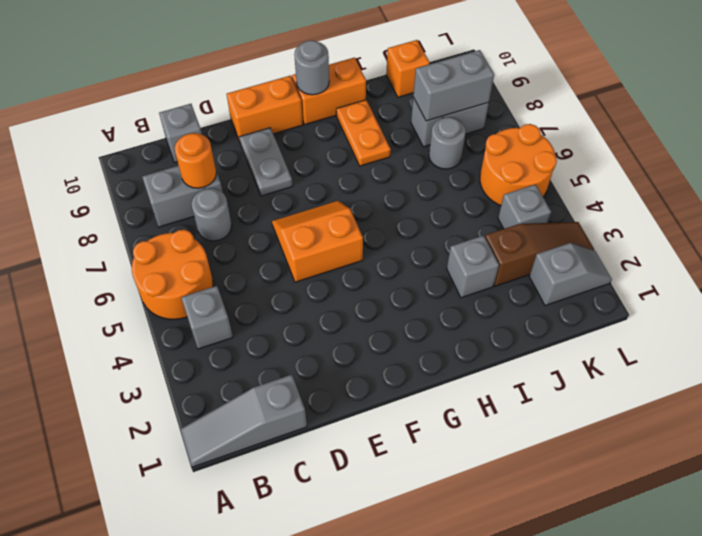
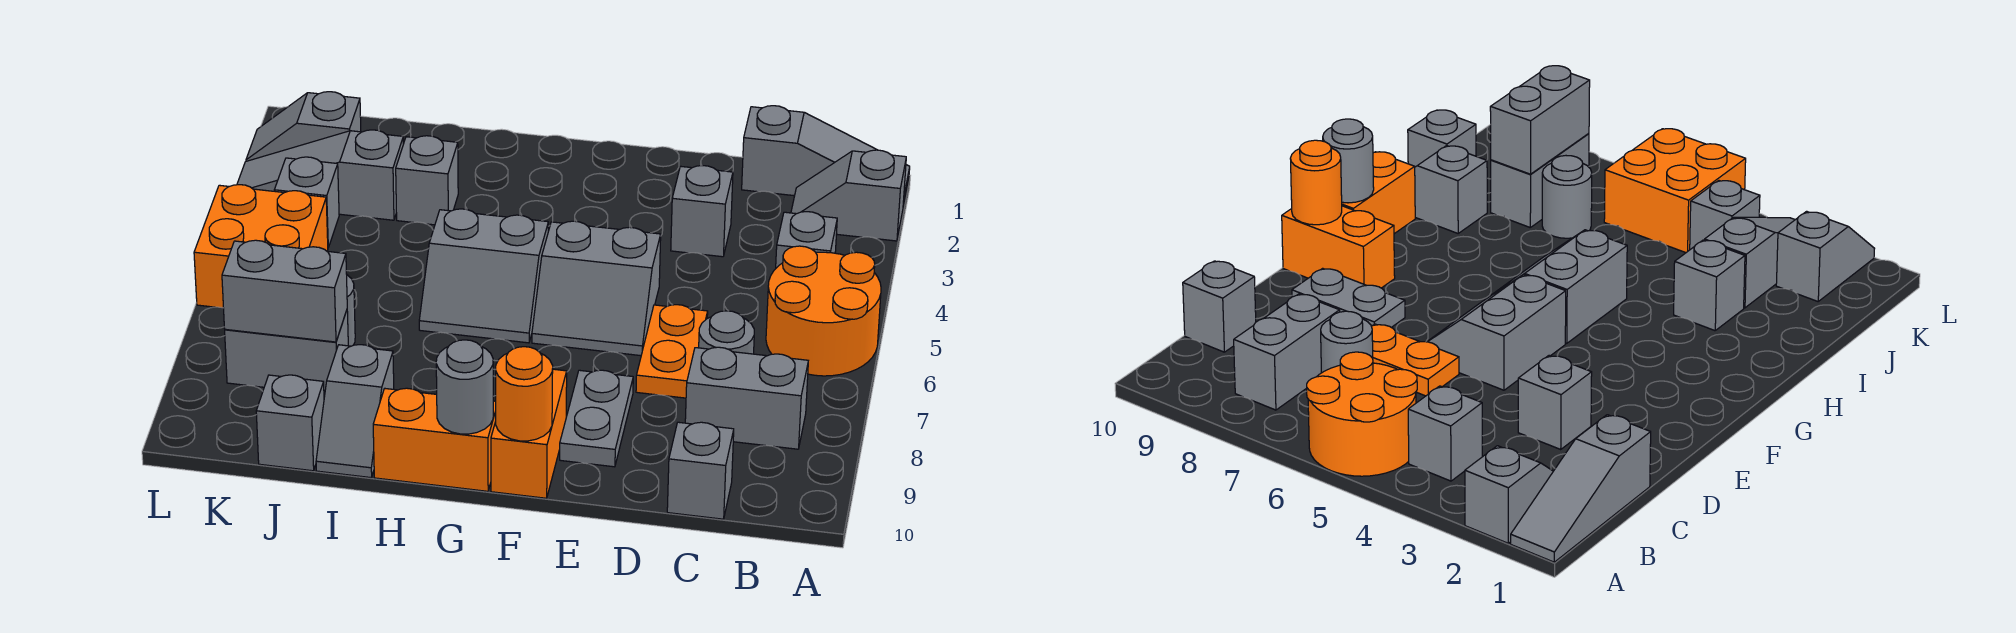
none -> grey slope A2:B2 level 1 top A
orange round brick C8 level 2 -> orange round brick F10 level 2
none -> grey brick D3 level 1
orange slope E5:F6 level 1 top 5 -> grey slope E5:F6 level 1 top 5
orange brick E10:F10 level 1 -> orange brick F9:F10 level 1
none -> grey slope G5:H6 level 1 top 5
orange plate H8:H9 level 1 -> orange plate D6:D7 level 1
none -> grey slope I9:I10 level 1 top 9
brown slope J3:L3 level 1 top J -> grey slope J3:L3 level 1 top J
orange brick J10 level 1 -> grey brick J10 level 1
orange round brick K5:L6 level 1 -> orange brick K5:L6 level 1

